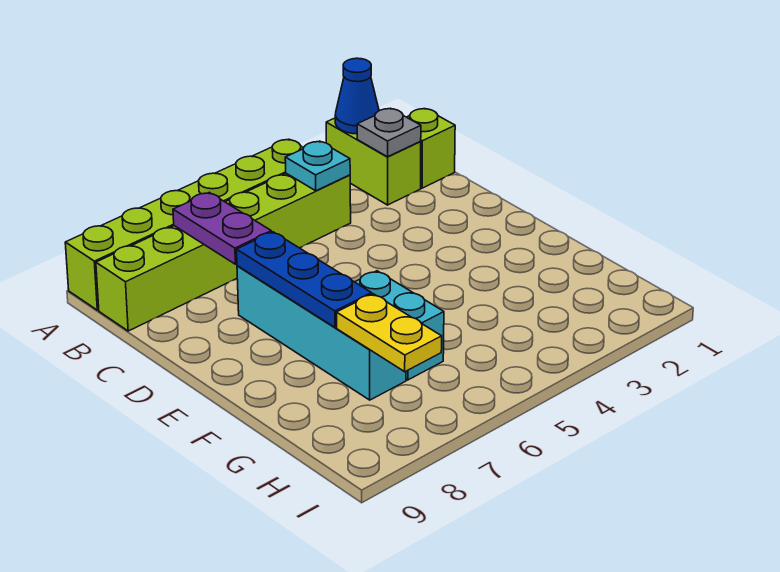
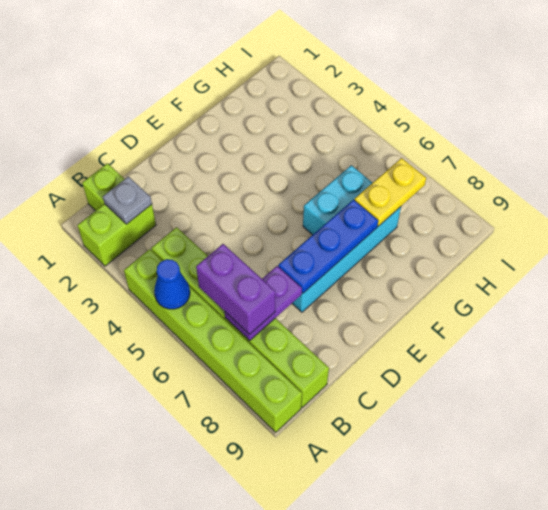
blue cone A2 level 2 -> blue cone A5 level 2
cyan plate B4 level 2 -> none
none -> purple brick B6:B7 level 3

